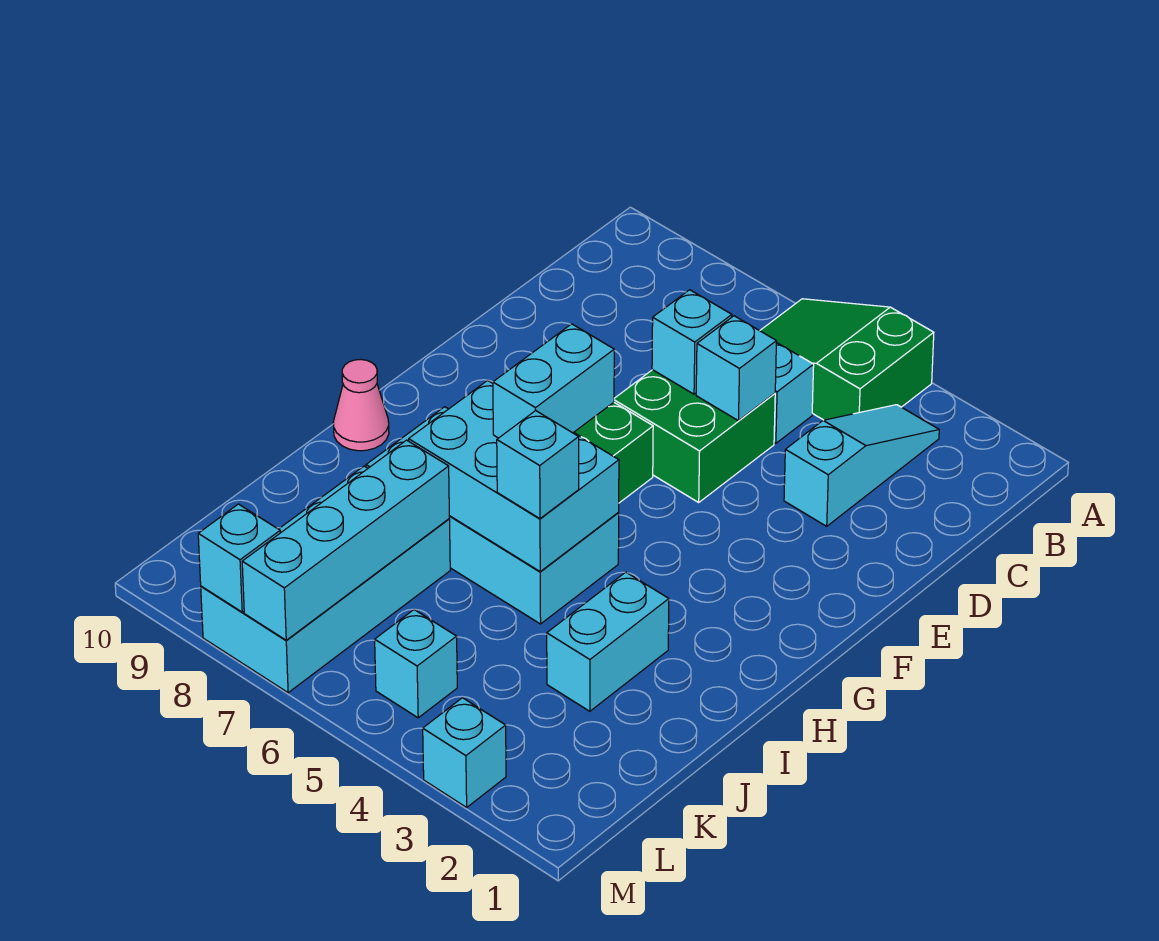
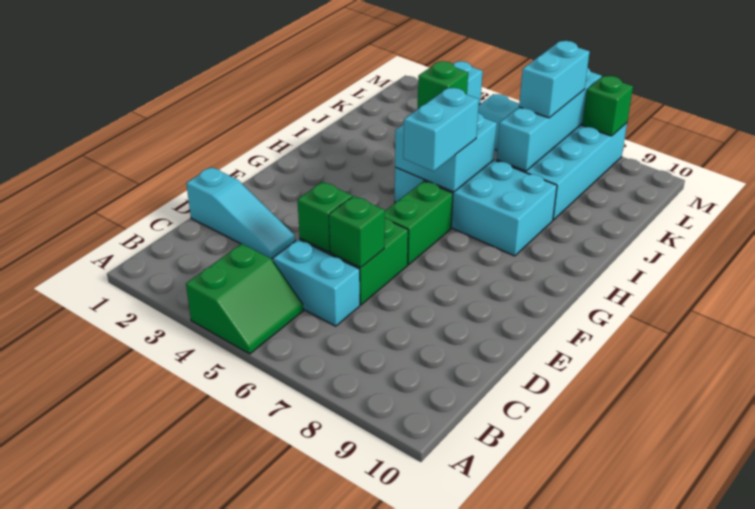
green slope A4:B6 level 1 top 4 -> green slope A4:B5 level 1 top 4
cyan slope B3:D3 level 1 top D -> cyan slope D1:D3 level 1 top 1
cyan brick D5 level 2 -> green brick D5 level 2
cyan brick D6 level 2 -> green brick D6 level 2
cyan brick H5:I7 level 2 -> cyan brick H5:I6 level 2
pink cone H10 level 1 -> none
cyan brick I3:J3 level 1 -> cyan brick K7:L7 level 3
cyan brick I5 level 3 -> green brick I5 level 3
cyan brick M8 level 2 -> green brick M8 level 2

